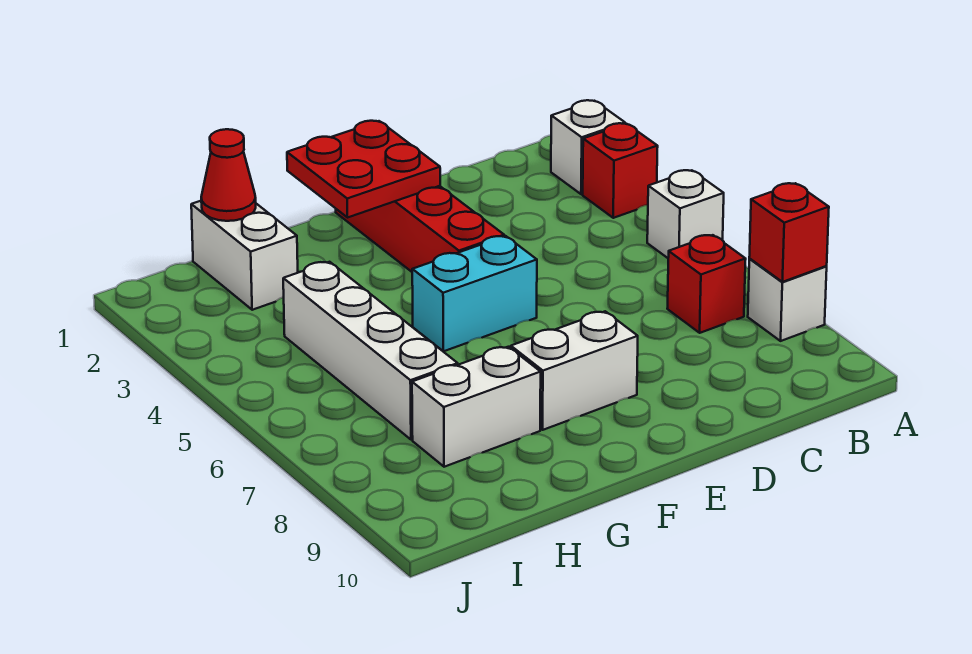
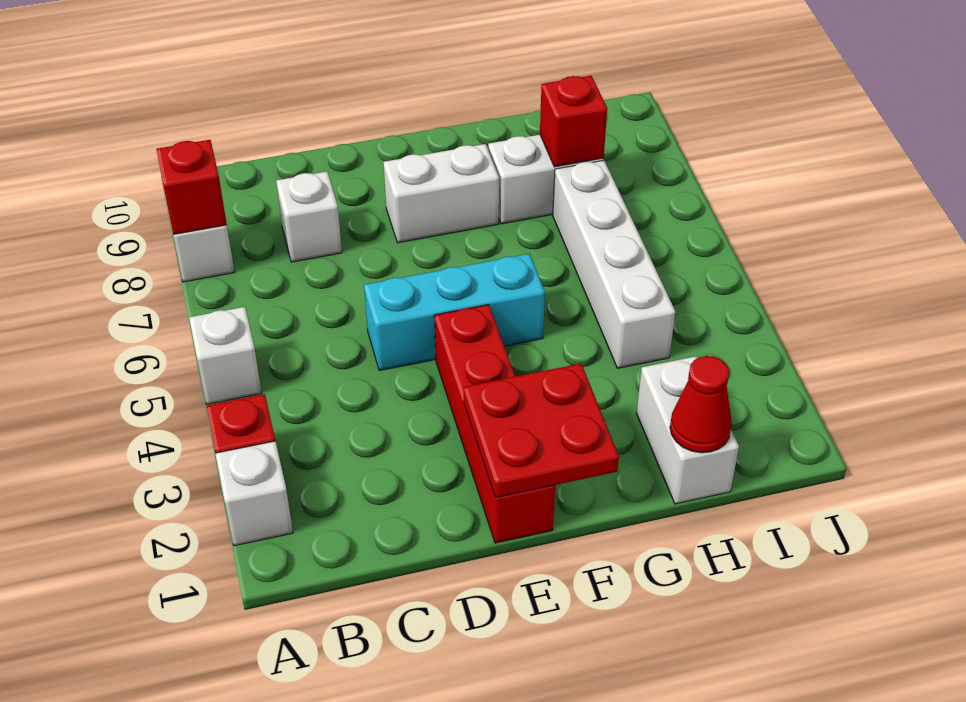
red brick B7 level 1 -> red brick H8 level 2
none -> white brick C8 level 1
cyan brick E5:F5 level 1 -> cyan brick D5:F5 level 1

